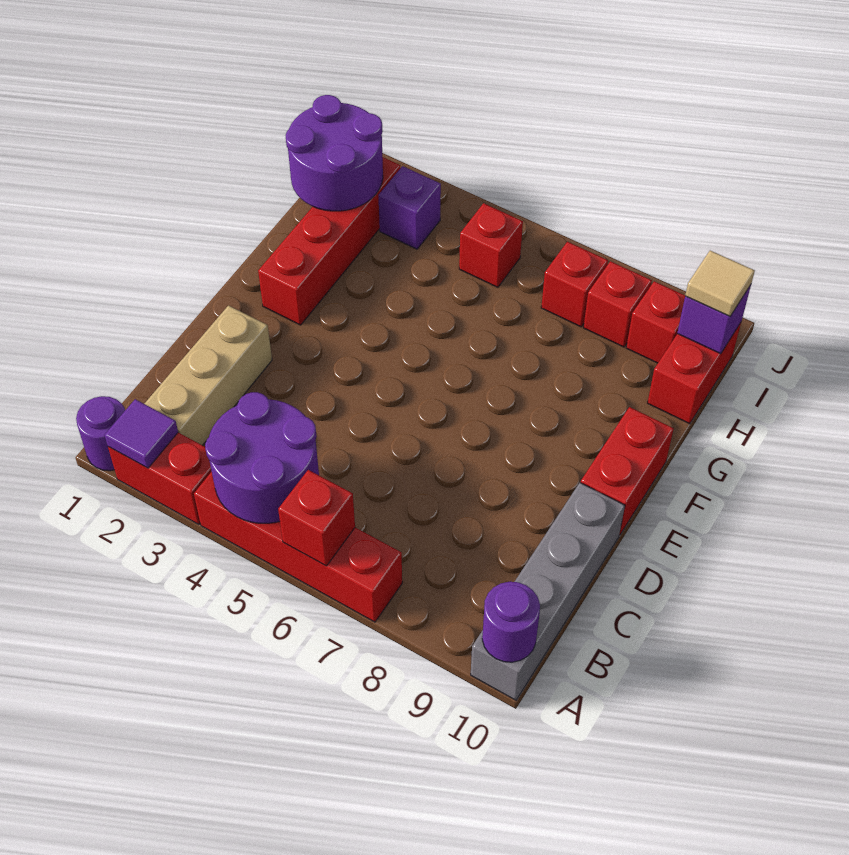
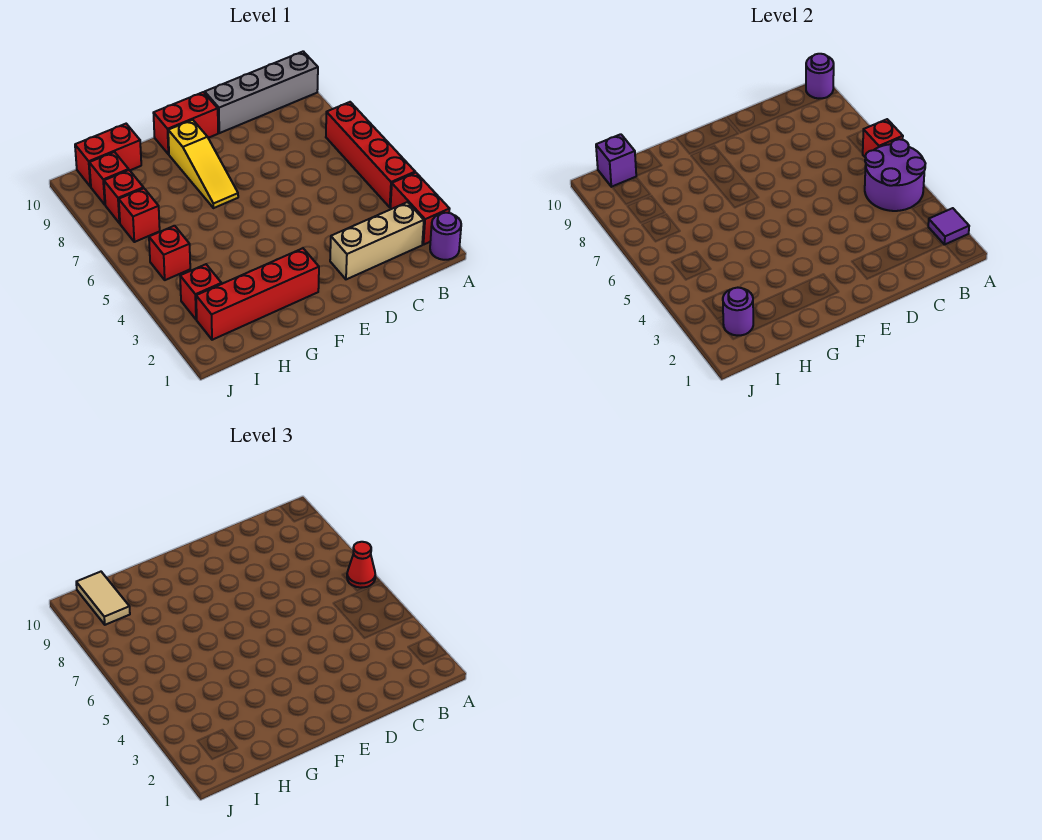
none -> red cone A6 level 3
none -> yellow slope F7:F9 level 1 top 9
purple round brick H1:I2 level 2 -> purple round brick I2 level 2
purple brick I3 level 1 -> red brick I3 level 1
tan tile I10 level 3 -> tan tile I9:I10 level 3

